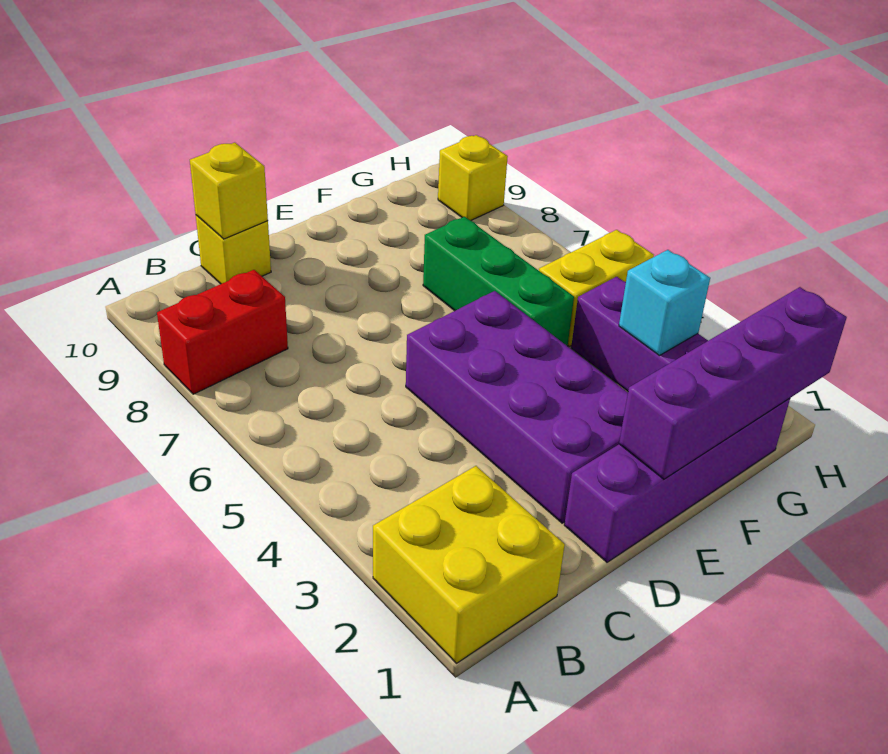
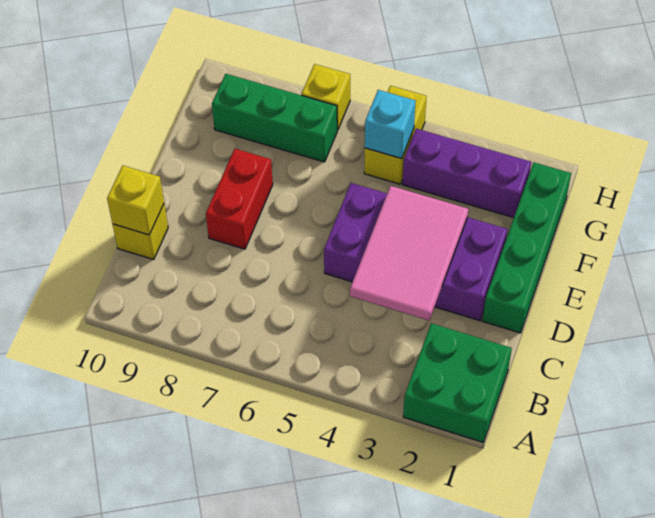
yellow brick A1:B2 level 1 -> green brick A1:B2 level 1
red brick A8:B8 level 1 -> red brick D8:E8 level 1
none -> pink tile C3:E4 level 2
purple brick D1:G1 level 1 -> green brick D1:G1 level 1
purple brick E1:H1 level 2 -> none
green brick F5:F7 level 1 -> green brick G7:G9 level 1
cyan brick G3 level 2 -> cyan brick G5 level 2
yellow brick H9 level 1 -> yellow brick H7 level 1

